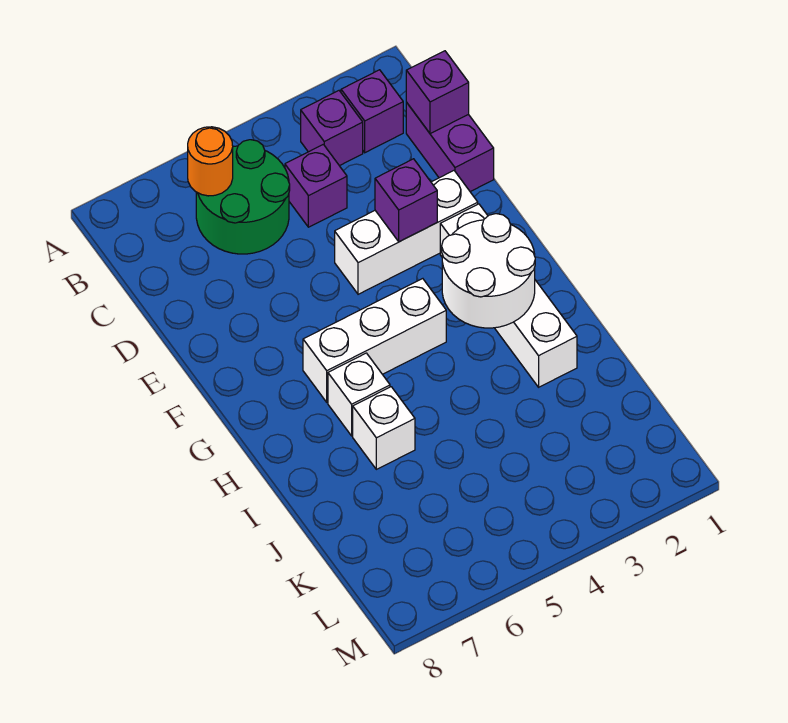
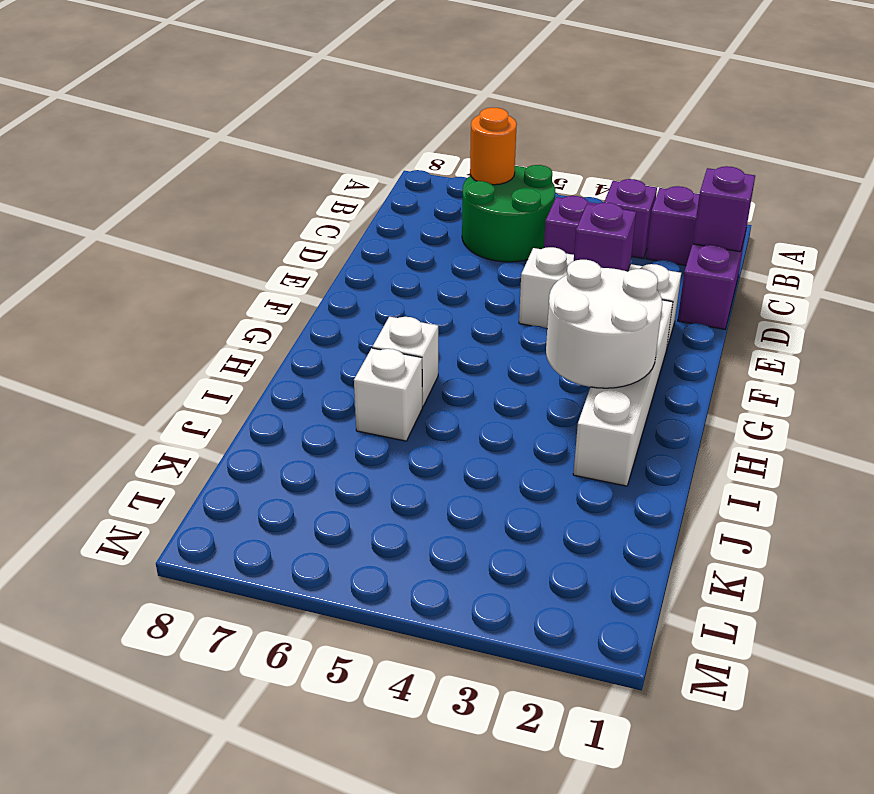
white brick G4:G6 level 1 -> none

